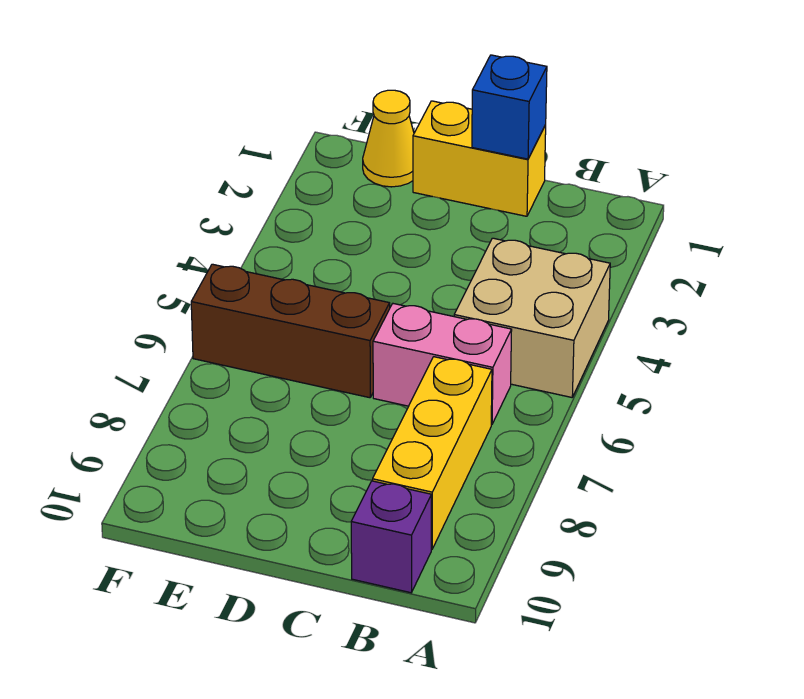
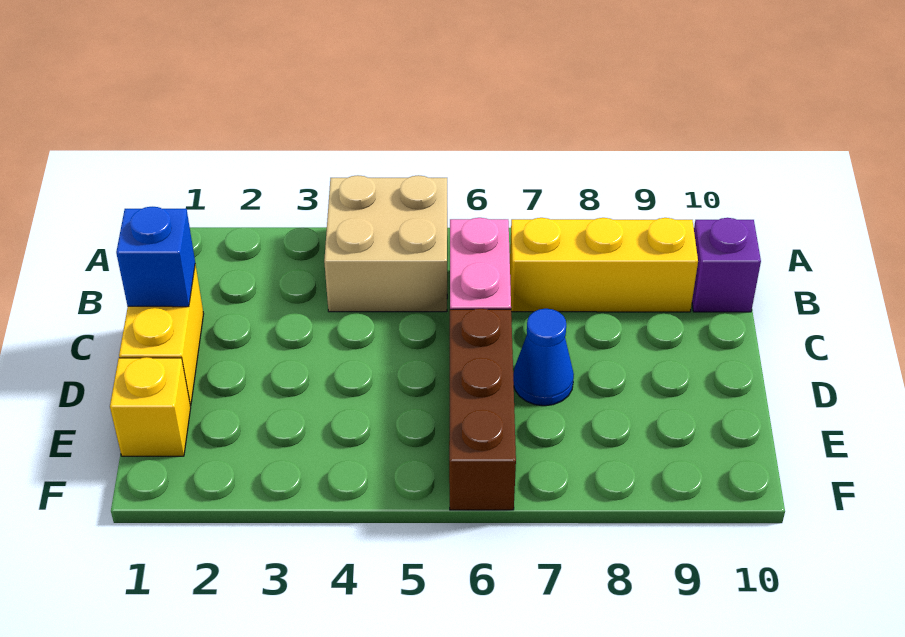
none -> blue cone D7 level 1
yellow cone E1 level 1 -> yellow brick E1 level 1

